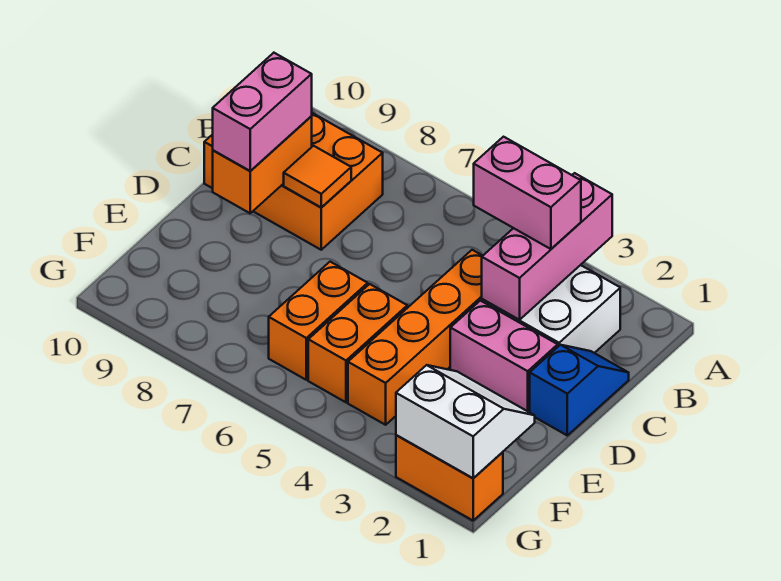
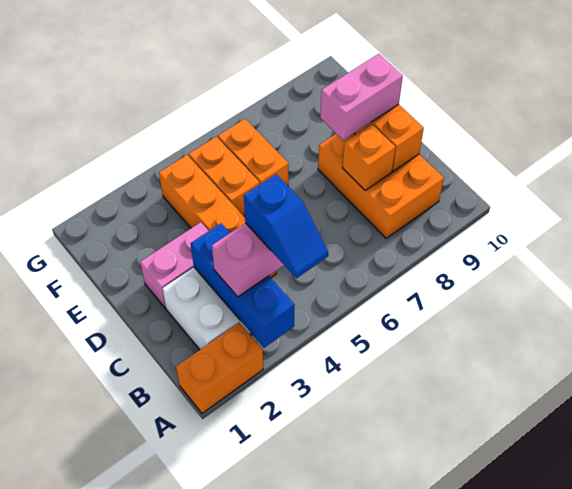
pink brick A3:C3 level 2 -> blue brick A3:C3 level 2
orange brick B8:C10 level 1 -> orange brick B8:D9 level 1
blue slope C1:D1 level 1 top D -> blue slope A4:B4 level 4 top B
orange tile C8 level 2 -> orange brick C8 level 2
pink brick C9:D9 level 3 -> pink brick D8:D9 level 3
white slope F1:G2 level 2 top G -> none
orange brick G1:G2 level 1 -> orange brick A1:A2 level 1

